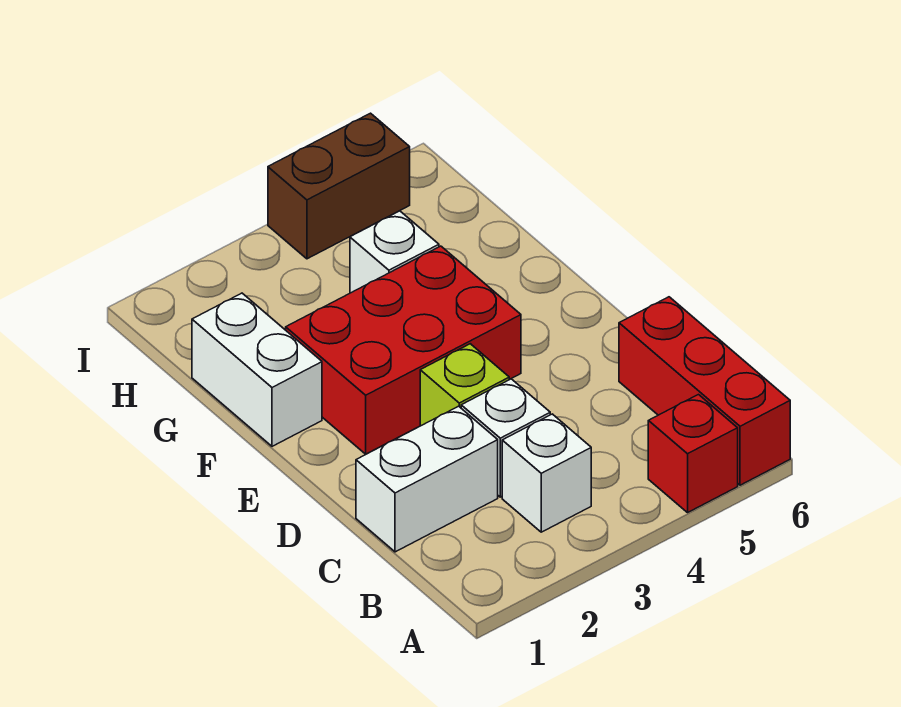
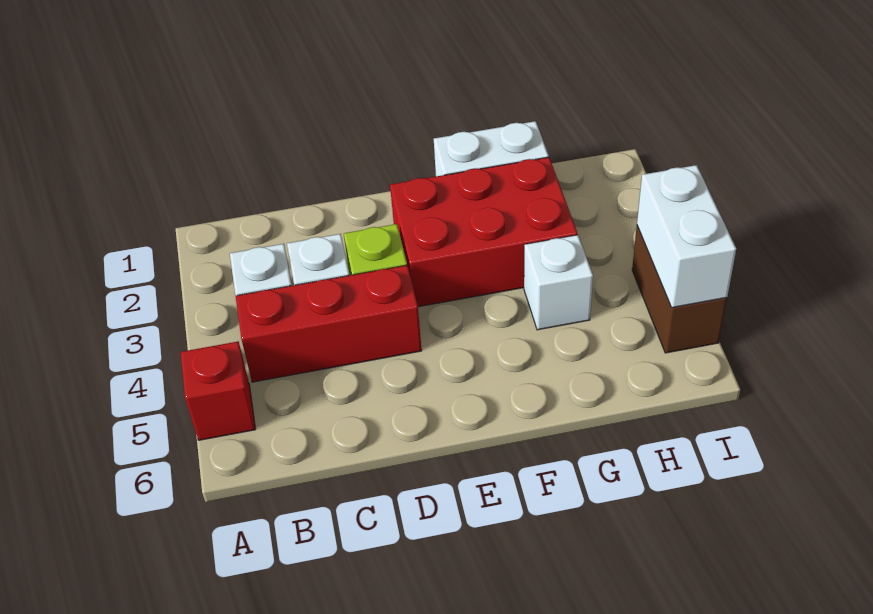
red brick A6:C6 level 1 -> red brick B4:D4 level 1
white brick C1:C2 level 1 -> white brick I4:I5 level 2
red brick E2:F4 level 1 -> red brick E2:G3 level 1

